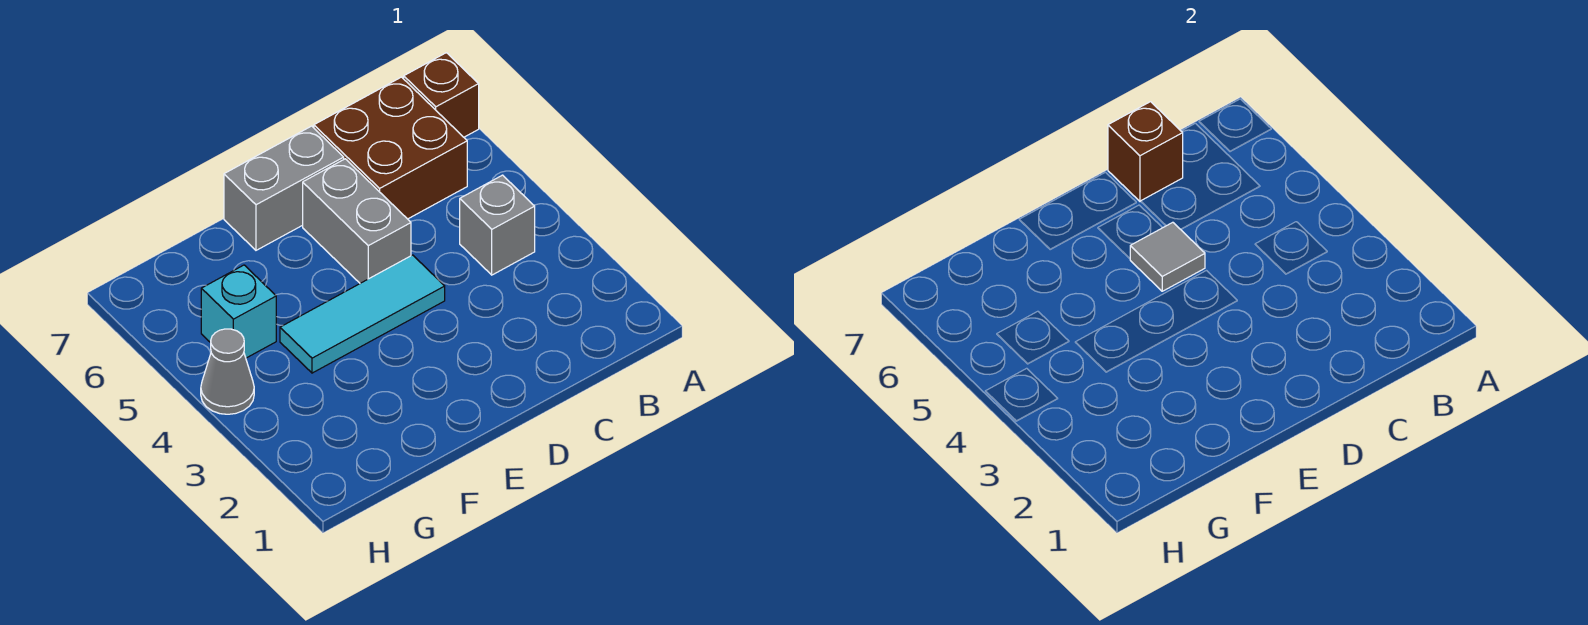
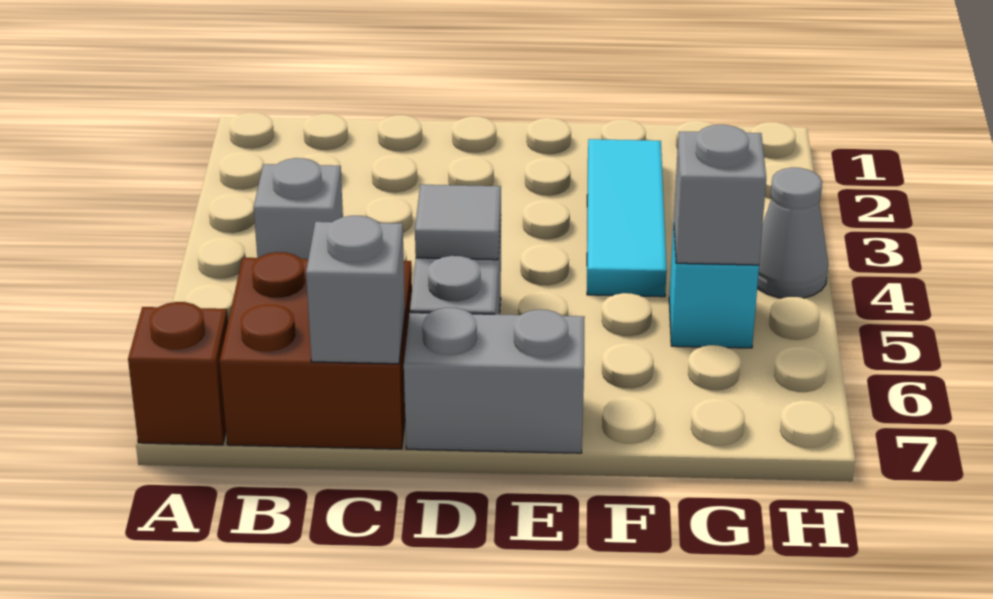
brown brick C7 level 2 -> grey brick C7 level 2
cyan tile D4:F4 level 1 -> cyan tile F2:F4 level 1
none -> grey brick G5 level 2

